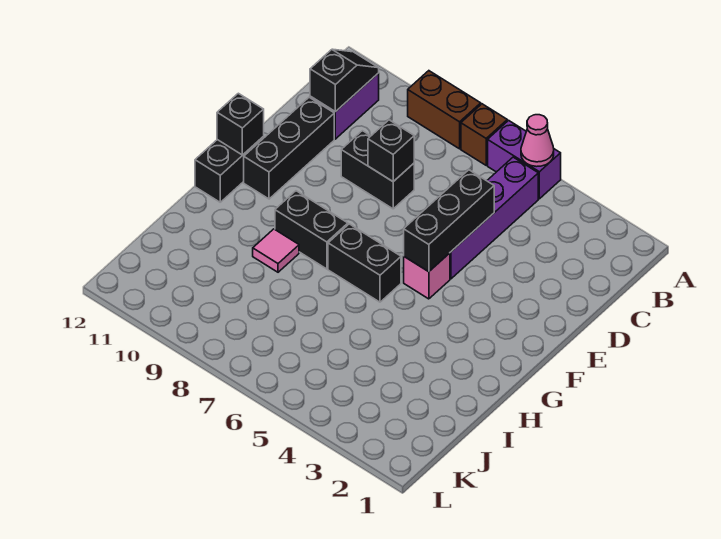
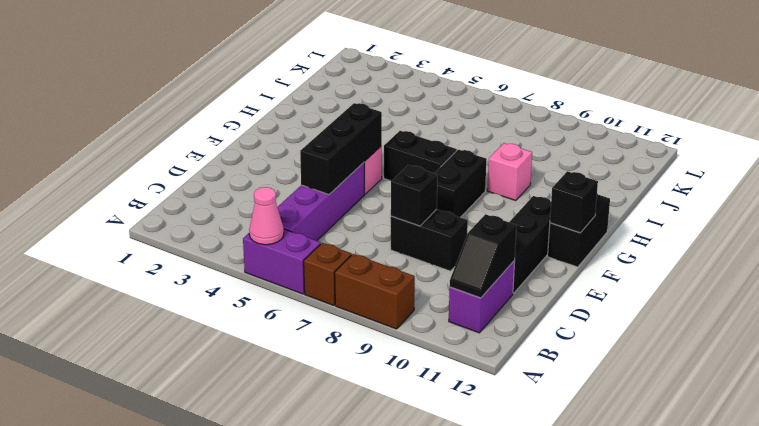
black brick G8:G9 level 1 -> black brick F8:G8 level 1
pink tile H9 level 1 -> pink brick H9 level 1

